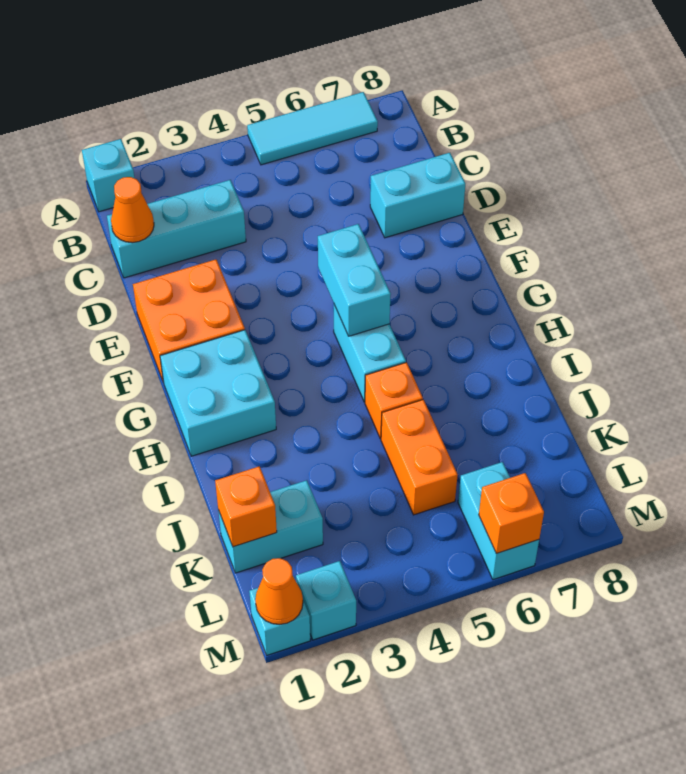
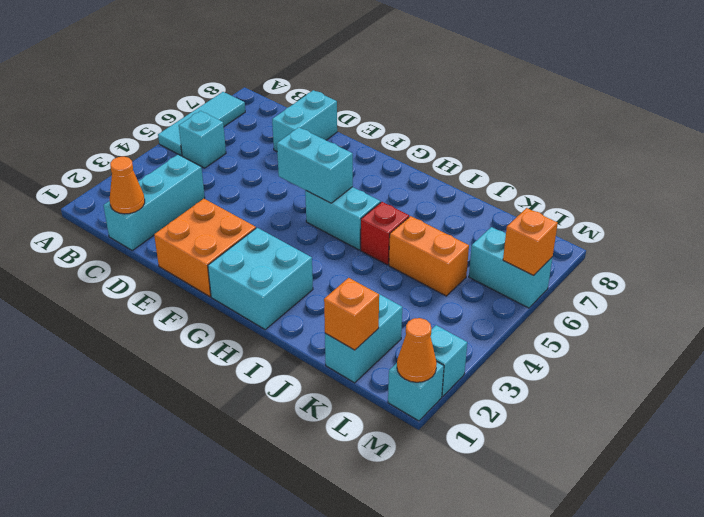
cyan brick A1 level 1 -> cyan brick B5 level 1
orange brick I5 level 1 -> red brick I5 level 1

